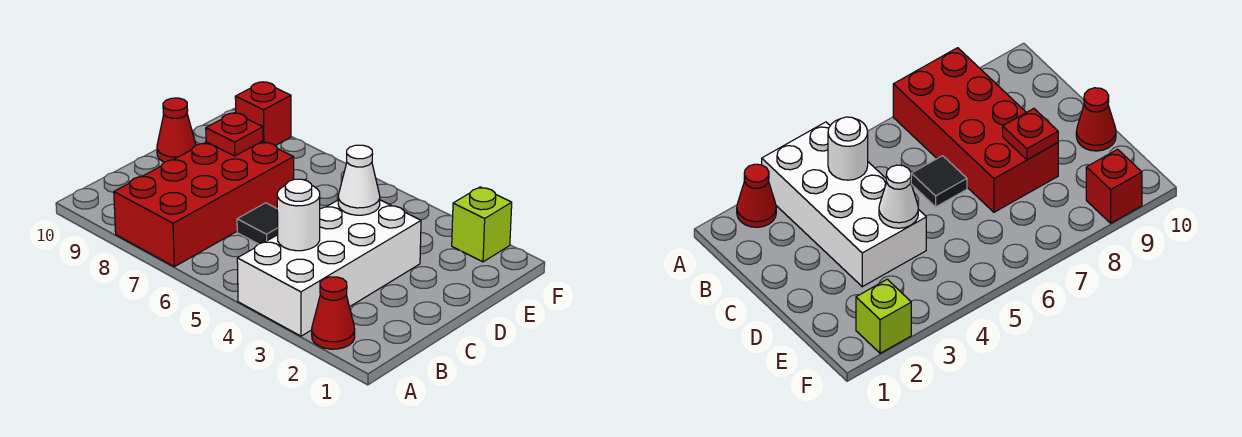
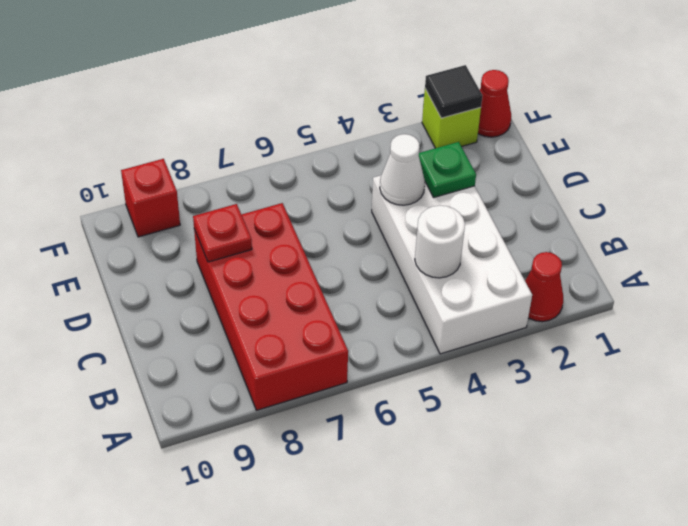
black tile C6 level 1 -> black tile F2 level 2
none -> green plate D3 level 2
red cone D10 level 1 -> red cone F1 level 1

